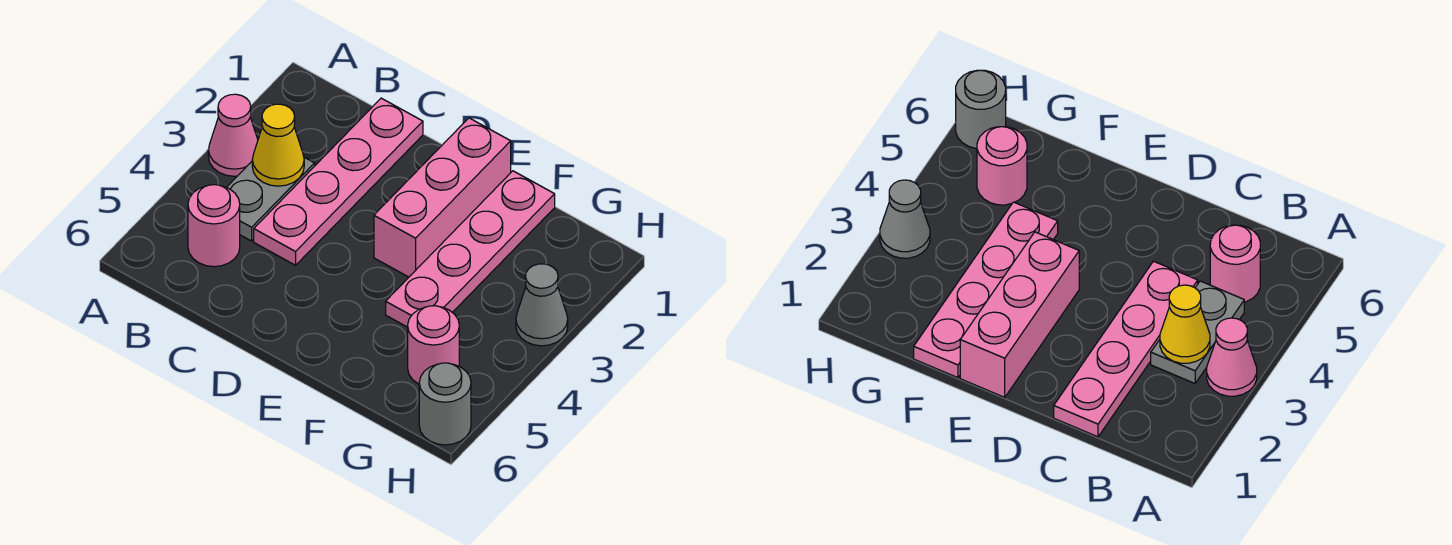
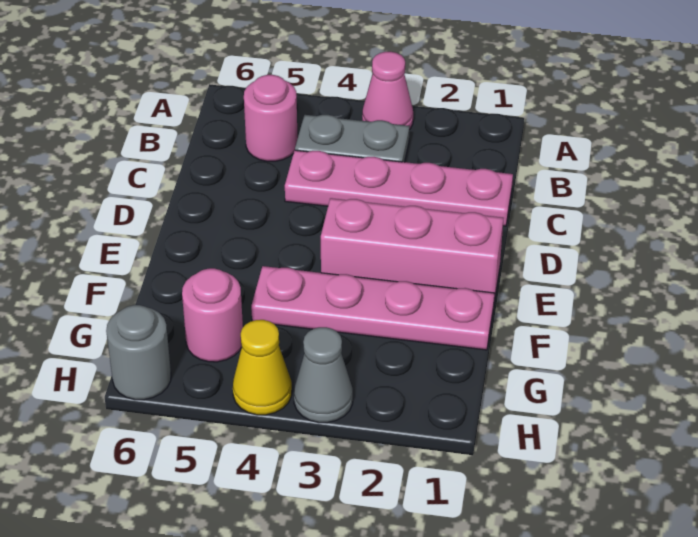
yellow cone B3 level 2 -> yellow cone H4 level 1

